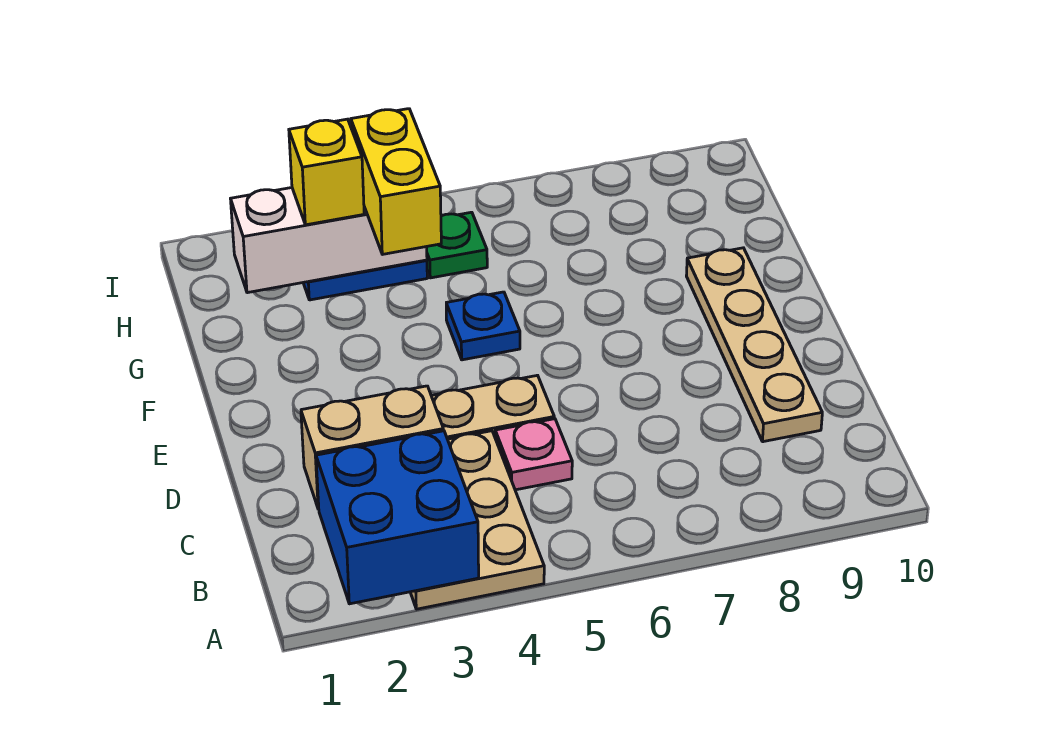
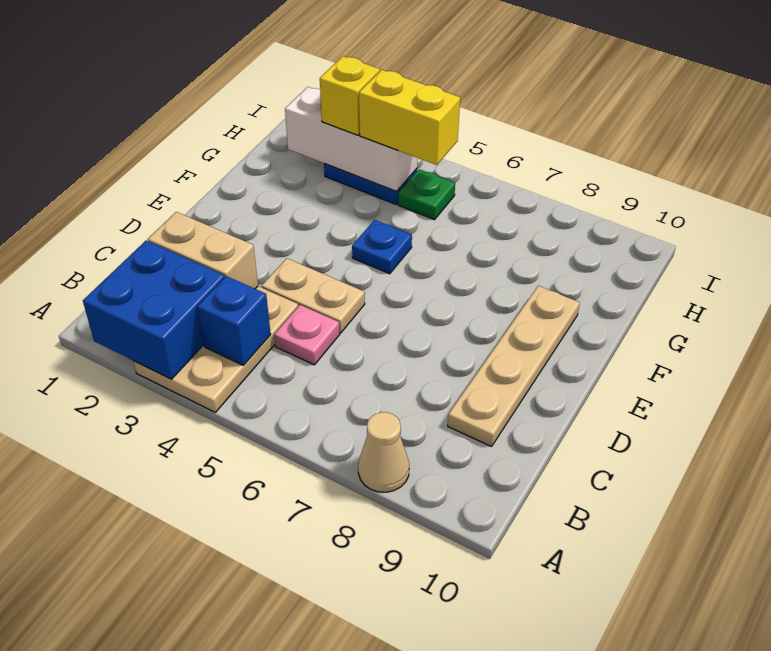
none -> tan cone A8 level 1
none -> blue brick B4 level 2
yellow brick G4:H4 level 3 -> yellow brick H4:H5 level 3

